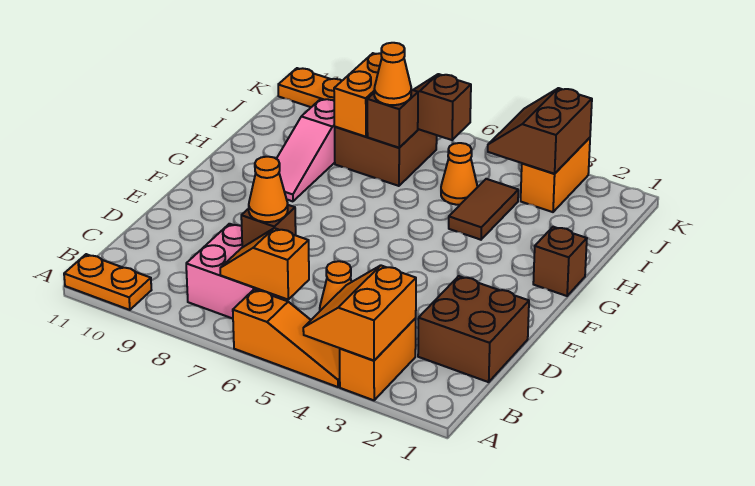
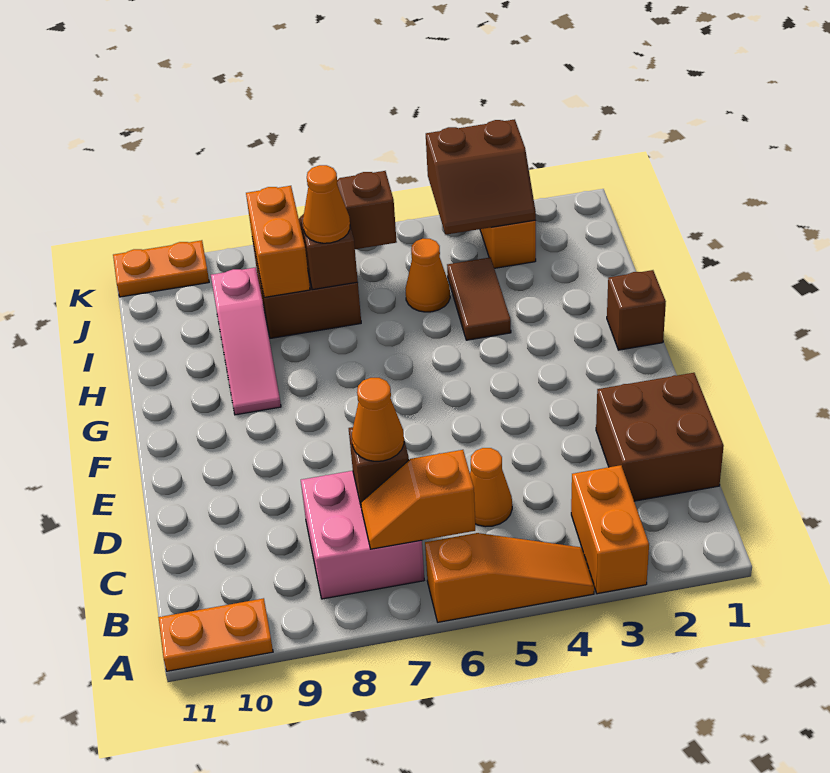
orange slope A3:B4 level 2 top 3 -> none
brown slope J3:K4 level 2 top 3 -> brown slope J3:K4 level 2 top K

